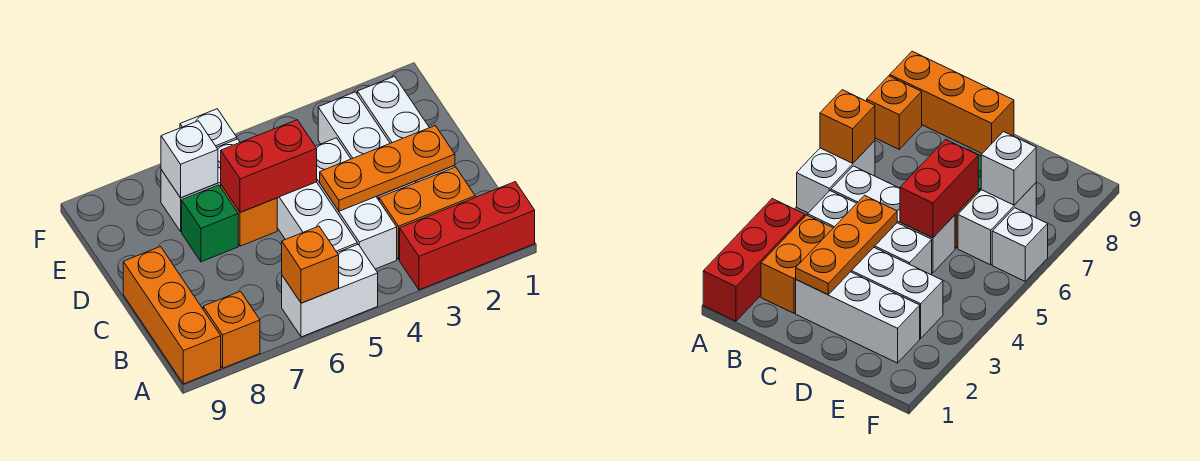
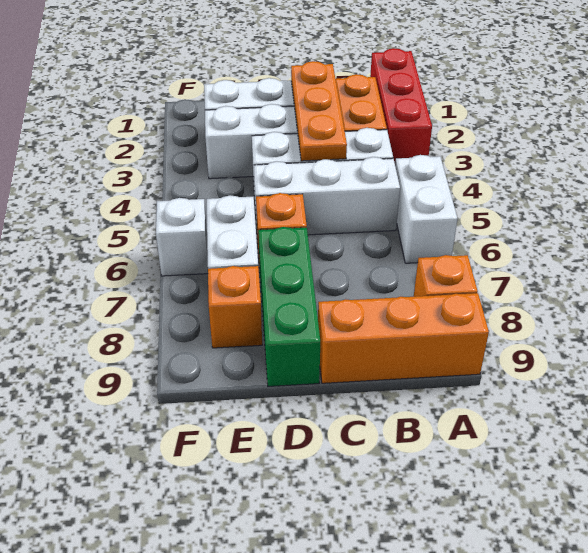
orange brick A6 level 2 -> orange brick E8 level 1
red brick D5:D6 level 2 -> none
green brick D7 level 1 -> green brick D7:D9 level 1
white brick E7 level 2 -> none

